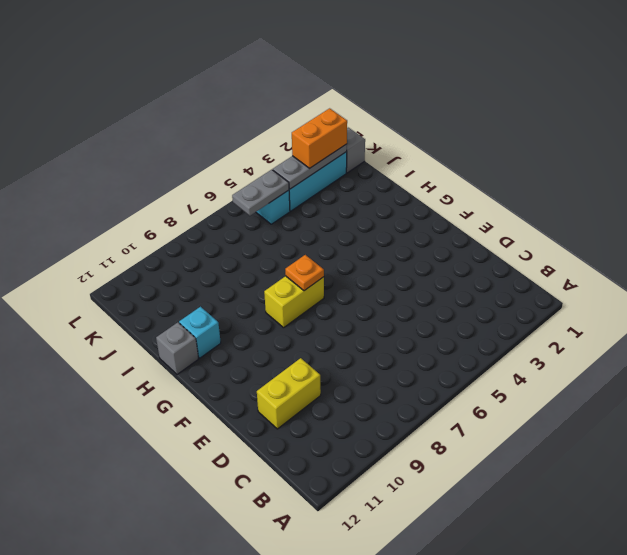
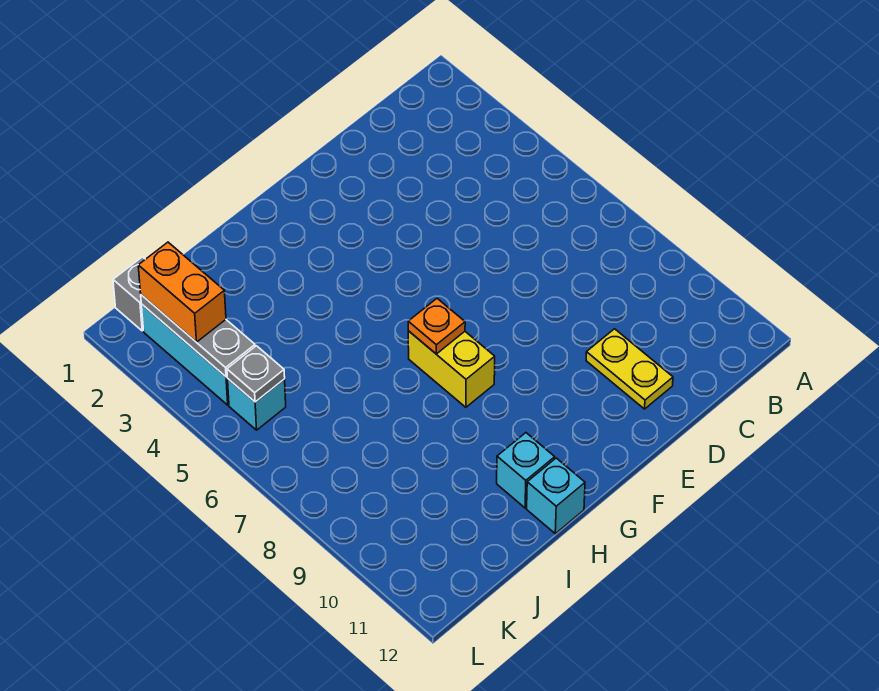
yellow brick D10:D11 level 1 -> yellow plate D10:D11 level 1
grey brick H12 level 1 -> cyan brick H12 level 1
grey plate K5:K6 level 2 -> grey plate K5 level 2

